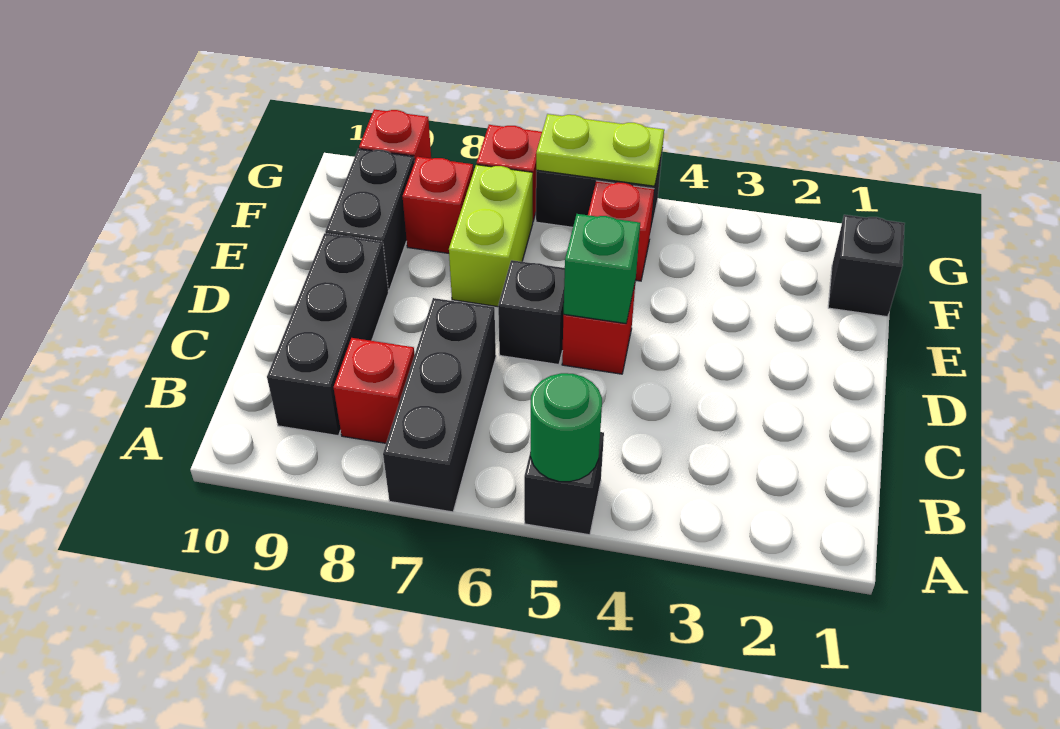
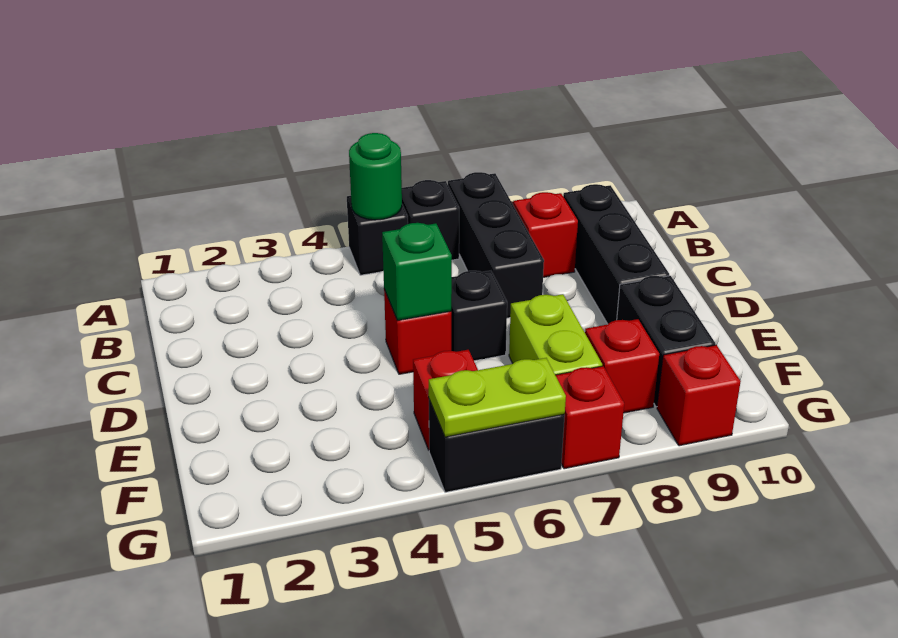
black brick F1 level 1 -> black brick A6 level 1

